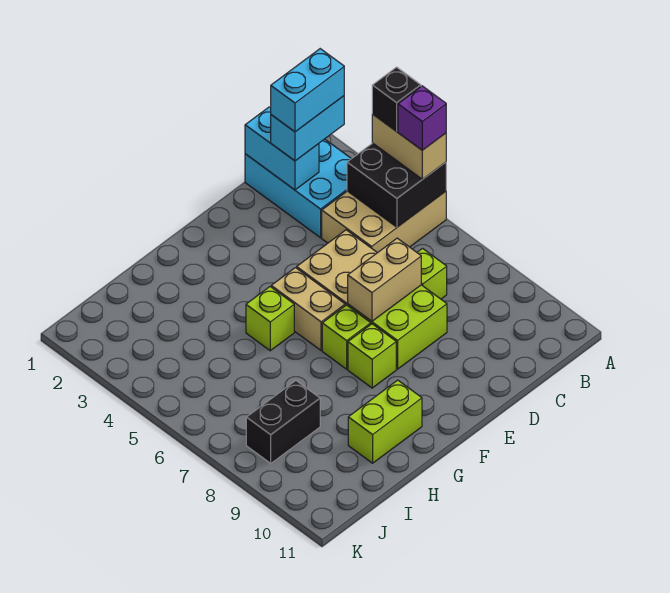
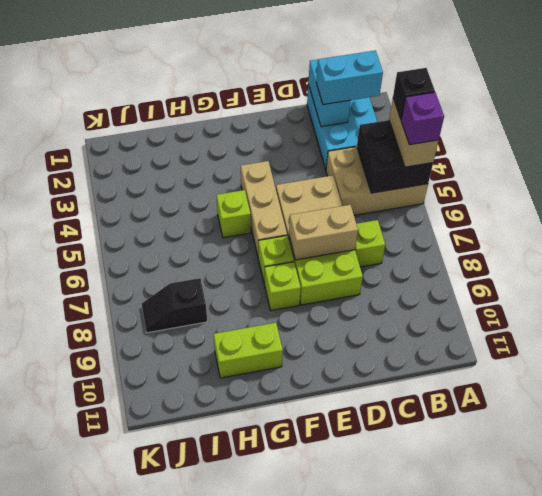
cyan brick B2:C2 level 4 -> none
tan brick F5:F6 level 1 -> tan brick F4:F6 level 1
black brick I8:J8 level 1 -> black slope I8:J8 level 1 top I

